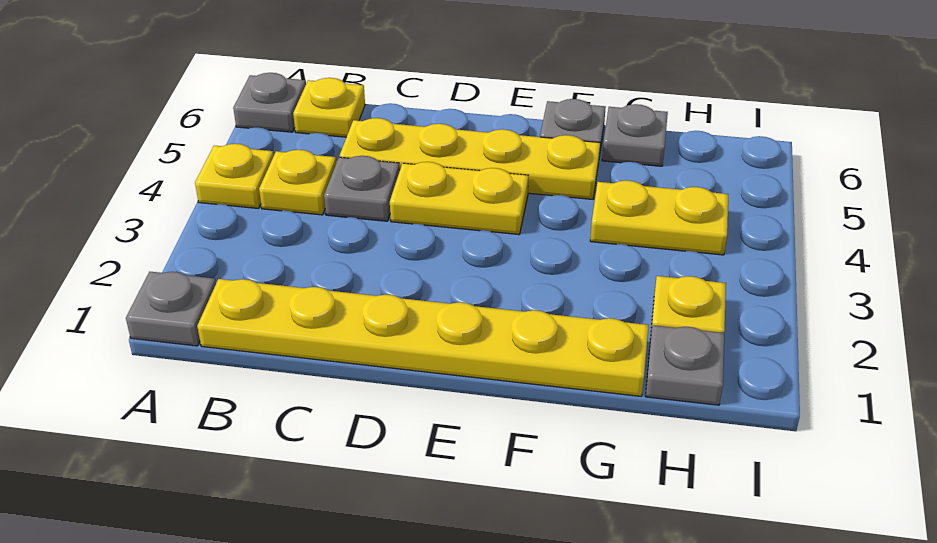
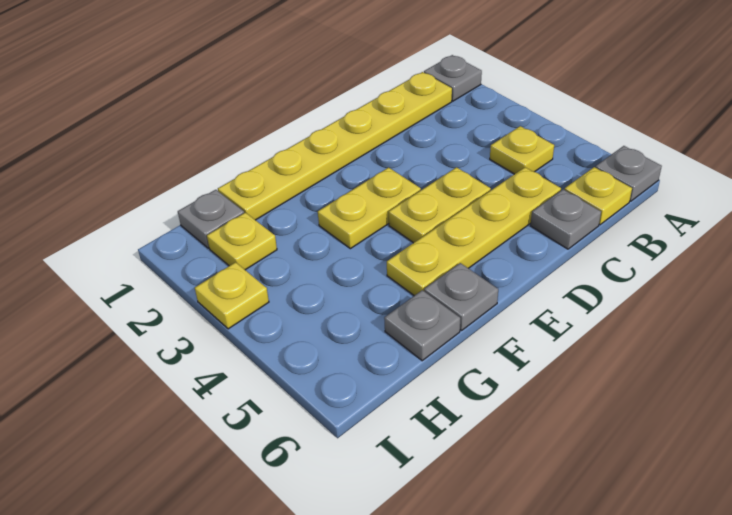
yellow plate A4 level 1 -> yellow plate I3 level 1
grey plate C4 level 1 -> grey plate C6 level 1
yellow plate G4:H4 level 1 -> yellow plate E3:F3 level 1

